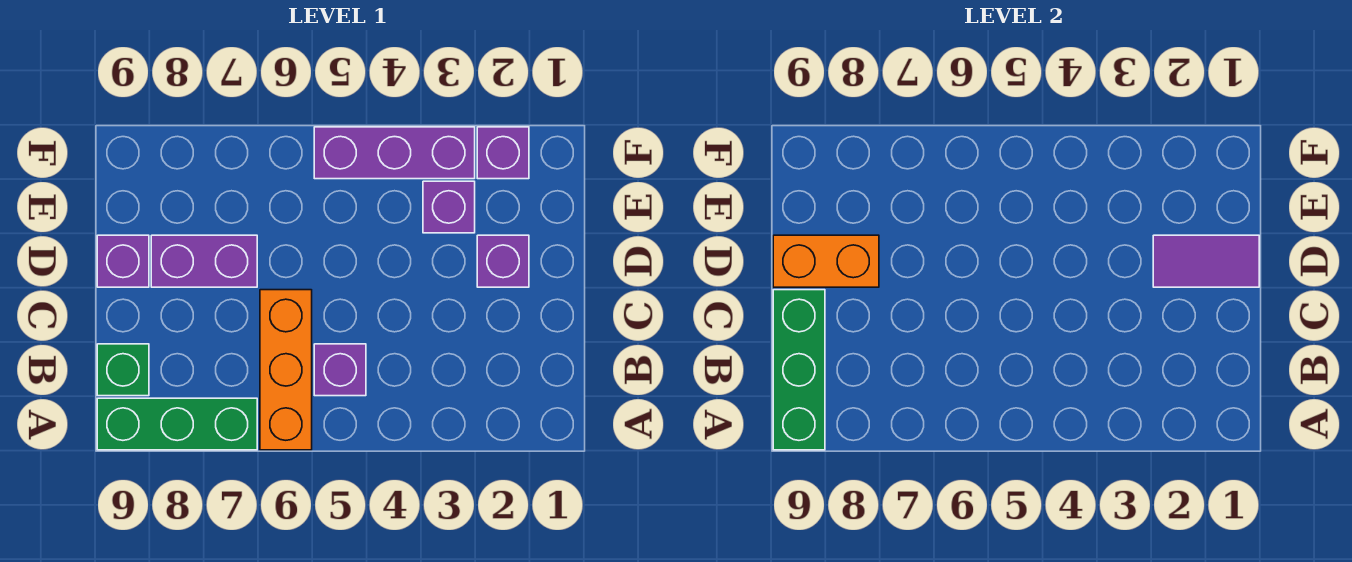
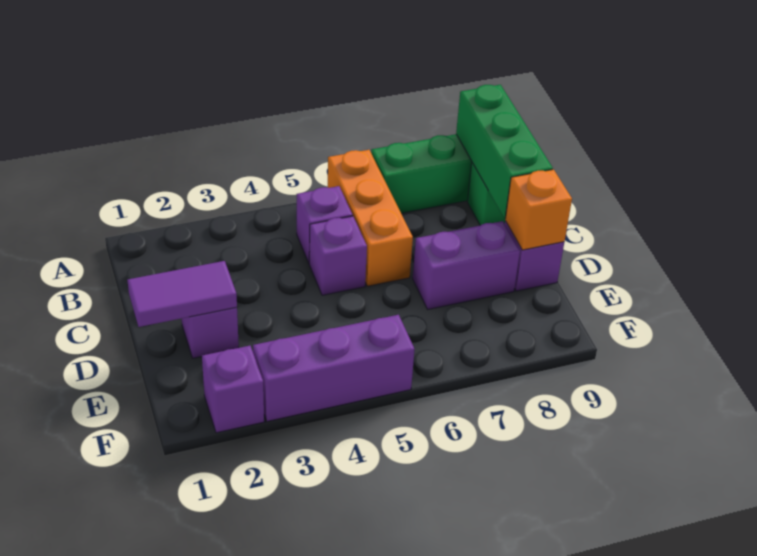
orange brick D8:D9 level 2 -> orange brick D9 level 2
purple brick E3 level 1 -> purple brick C5 level 1

